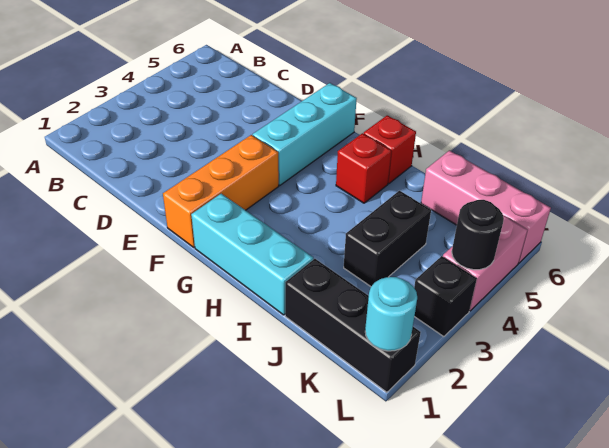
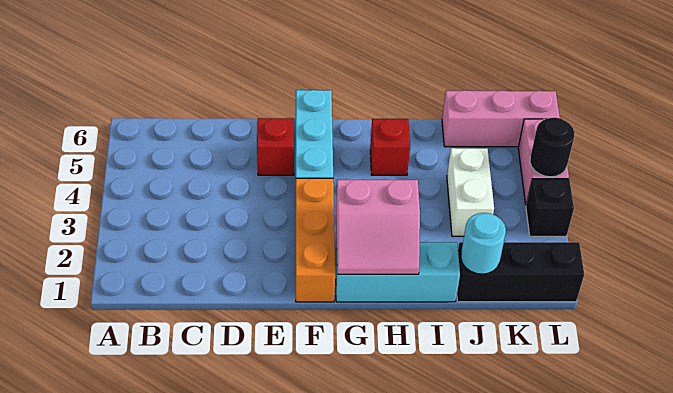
none -> pink slope G1:H2 level 2 top 2
red brick H6 level 1 -> red brick E5 level 1
black brick J3:J4 level 1 -> white brick J3:J4 level 1
cyan round brick L1 level 2 -> cyan round brick J1 level 2

